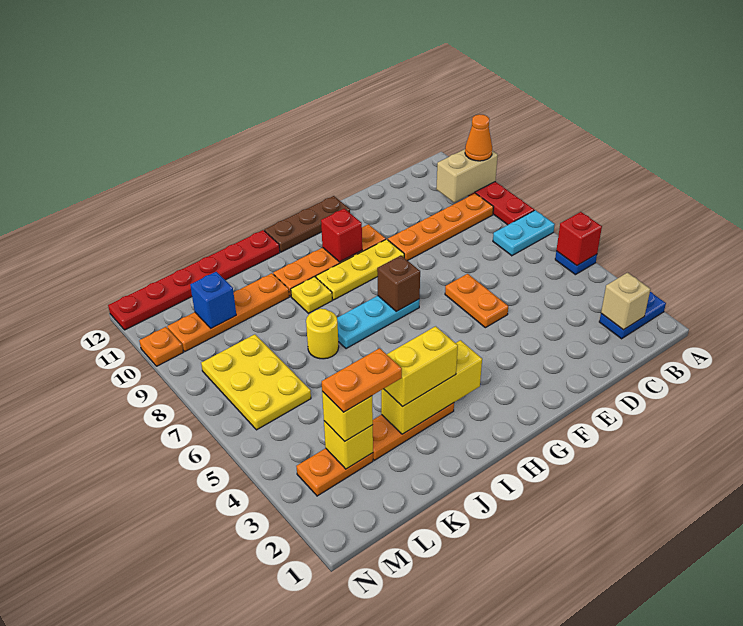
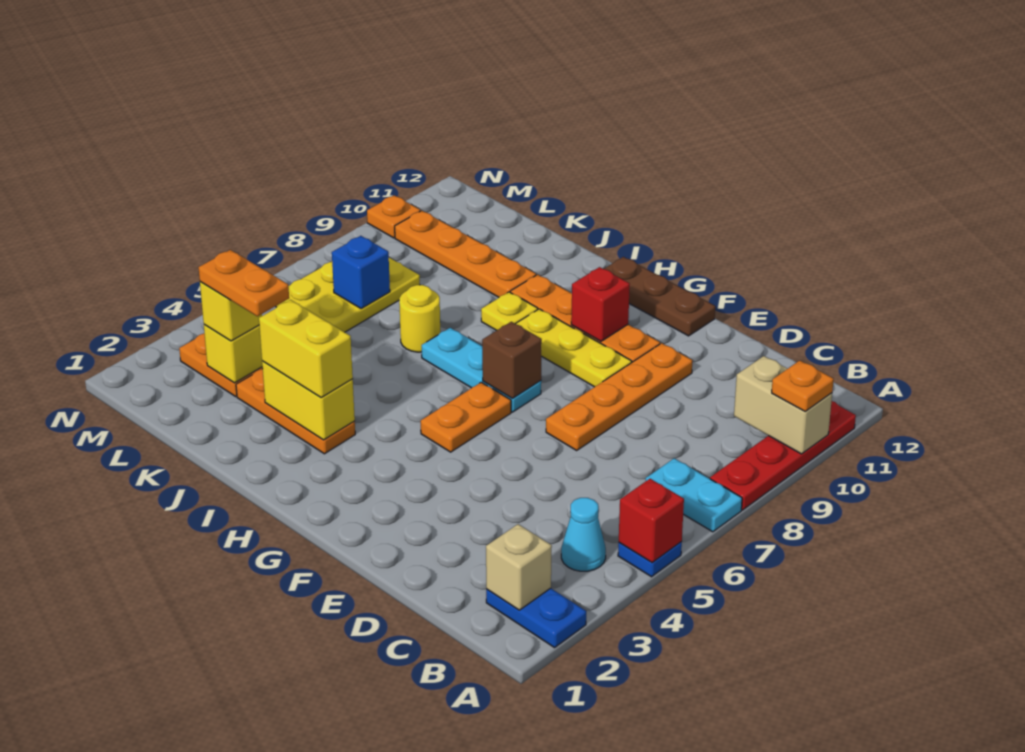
orange cone A10 level 3 -> orange plate A10 level 3
none -> cyan cone B4 level 1
orange plate B9:E9 level 1 -> orange plate E7:E10 level 1
orange plate E5:E6 level 1 -> orange plate G5:G6 level 1
yellow brick H3:J3 level 2 -> yellow brick I3:J3 level 2
red plate I12:N12 level 1 -> none
blue brick L10 level 2 -> blue brick L7 level 2

